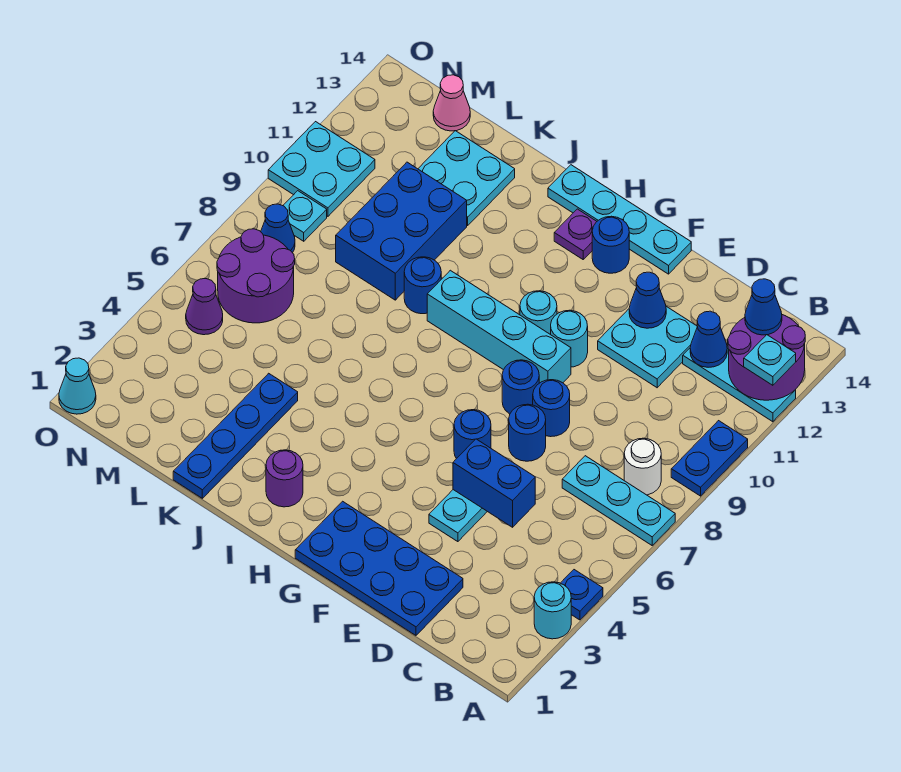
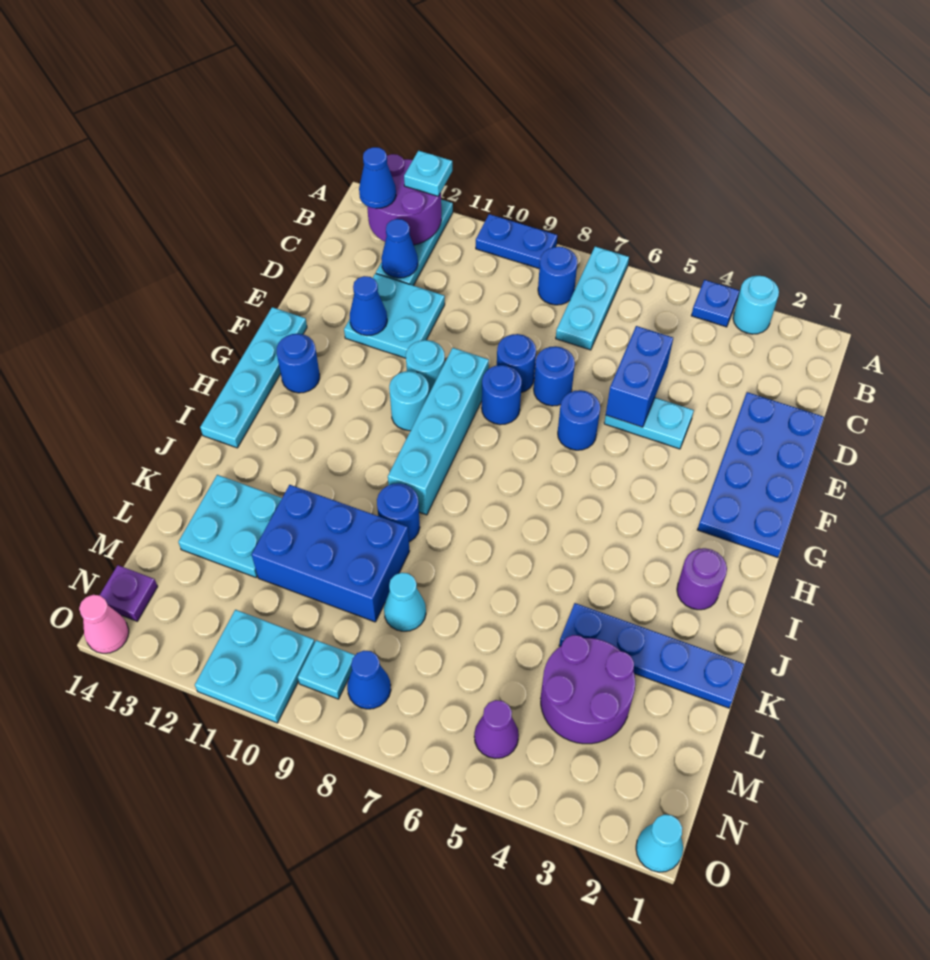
white round brick B8 level 1 -> blue round brick B8 level 1
purple plate H13 level 1 -> purple plate N14 level 1
none -> cyan cone L8 level 1
purple round brick M6:N7 level 1 -> purple round brick L3:M4 level 1
pink cone M14 level 1 -> pink cone O14 level 1

